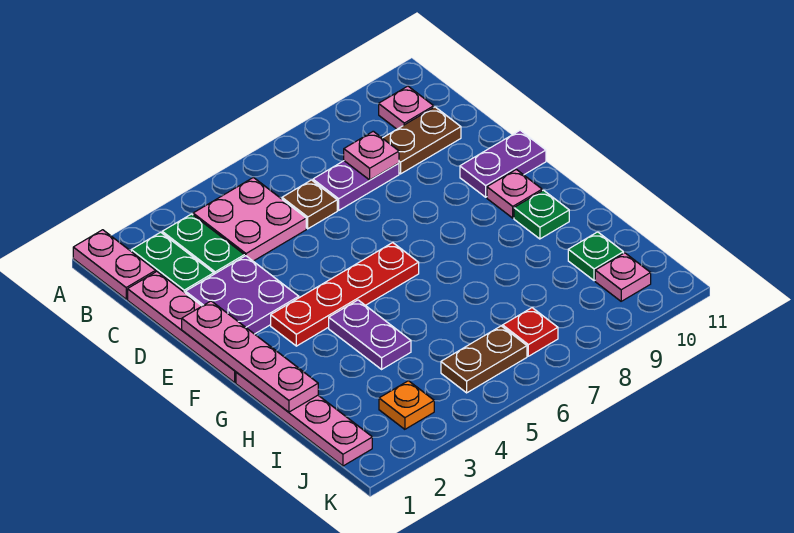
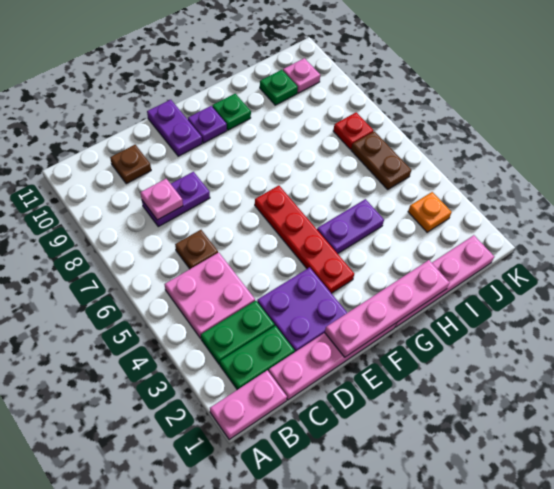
pink plate B10 level 1 -> none
purple plate C7:C8 level 1 -> purple plate C8:D8 level 1
brown plate C9:C10 level 1 -> brown plate C10 level 1
pink plate F10 level 1 -> purple plate F10 level 1

